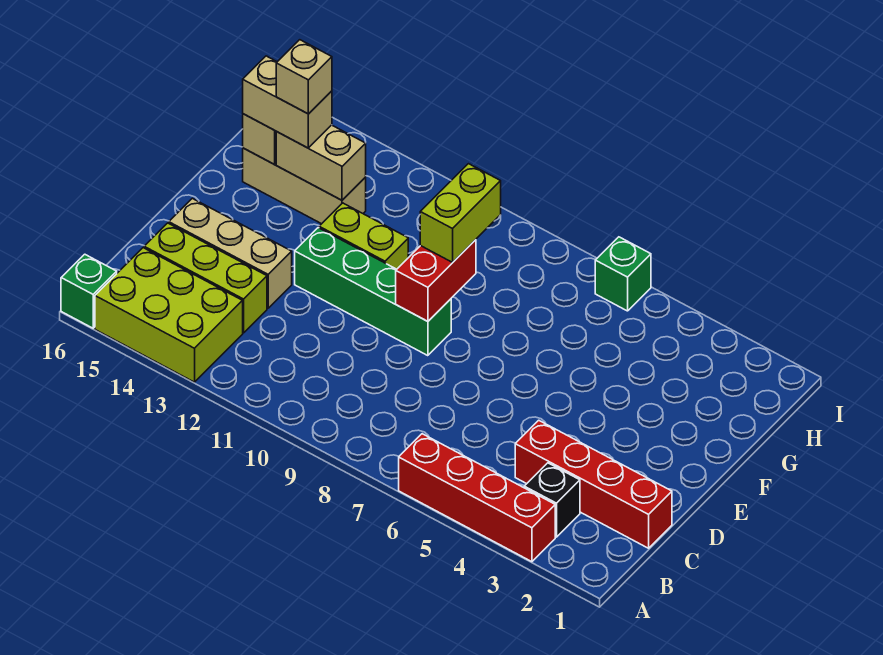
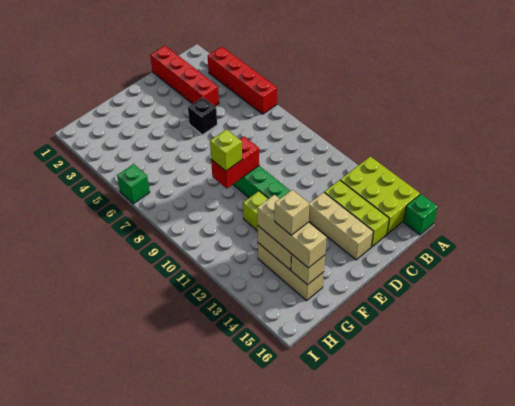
black brick B3 level 1 -> black brick D5 level 1
lime brick F9:G9 level 3 -> lime brick F9 level 3
tan brick G14:G15 level 3 -> tan brick G13:G15 level 3

